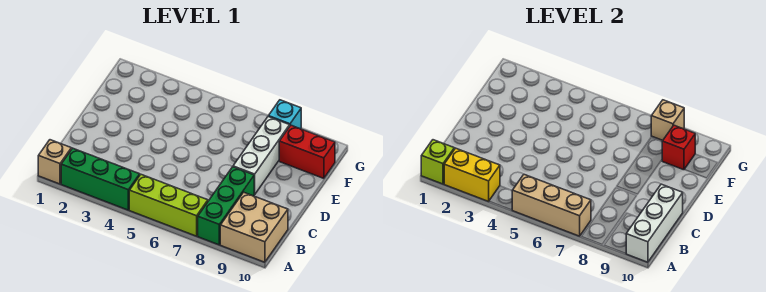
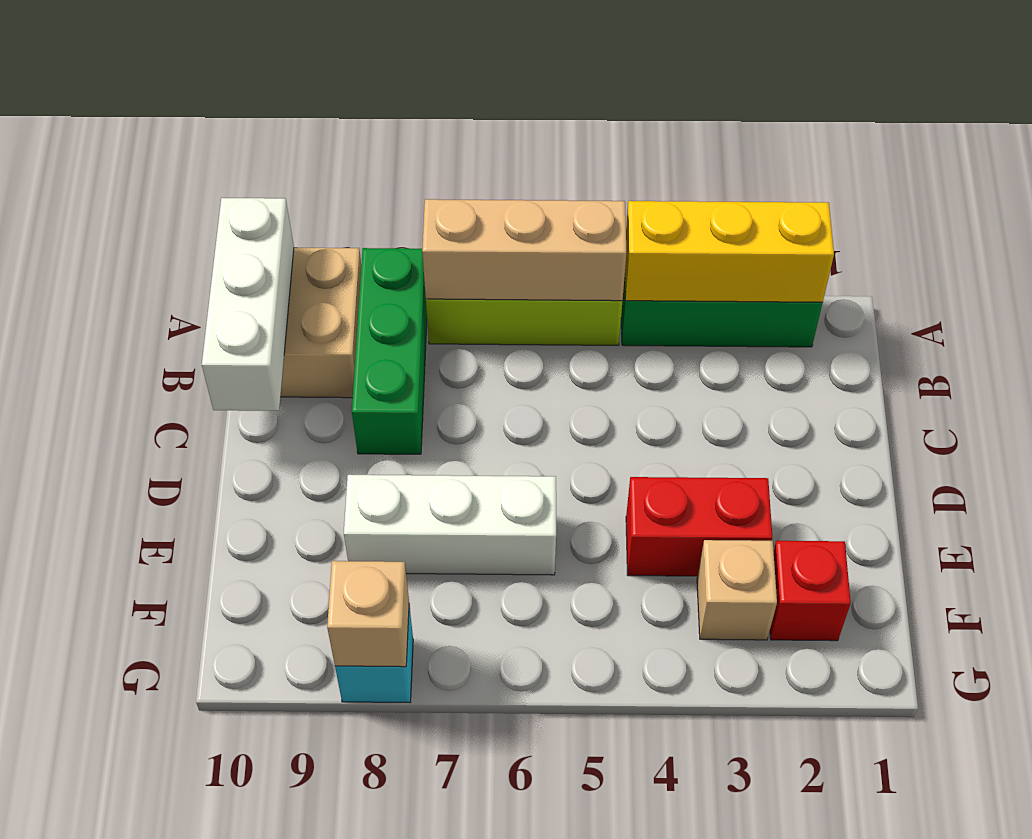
tan brick A1 level 1 -> tan brick F3 level 1
lime brick A1 level 2 -> none
yellow brick A2:A3 level 2 -> yellow brick A2:A4 level 2
white brick D8:F8 level 1 -> white brick E6:E8 level 1
red brick F9:F10 level 1 -> red brick E3:E4 level 1
red brick F9 level 2 -> red brick F2 level 1

